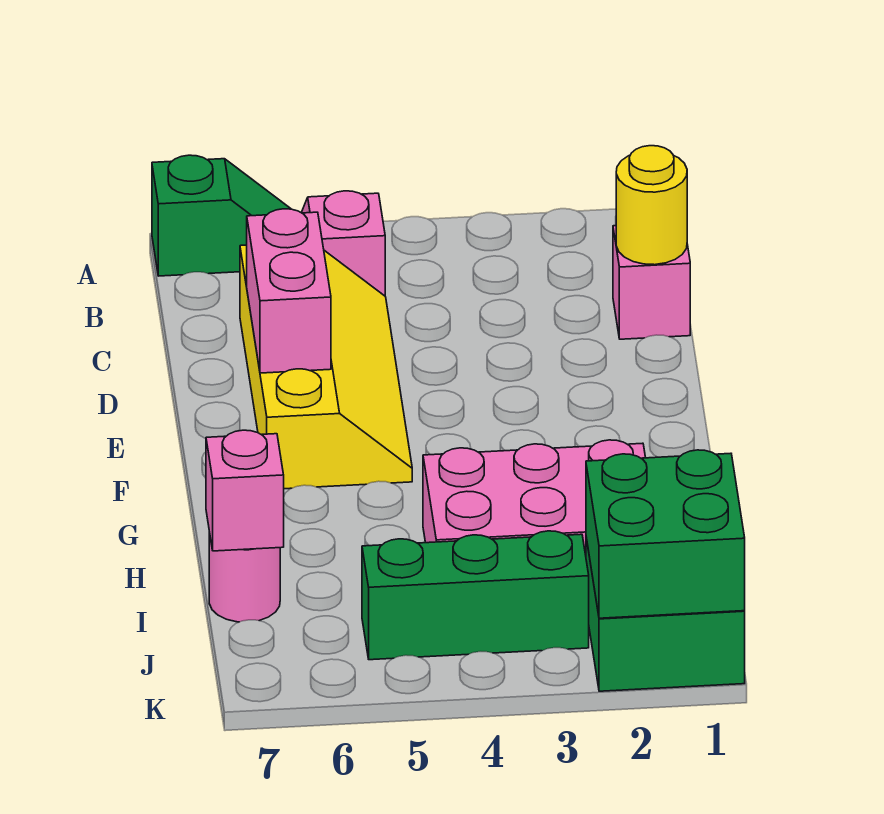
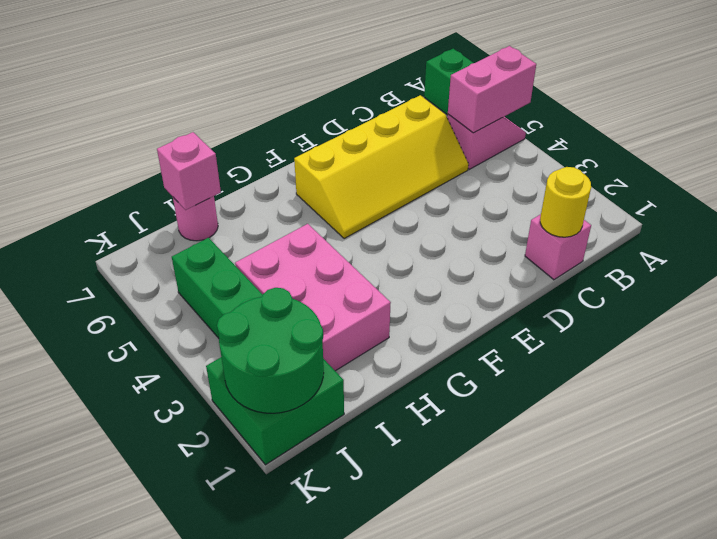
pink brick D6:E6 level 2 -> pink brick A5:B5 level 2
green brick J1:K2 level 2 -> green round brick J1:K2 level 2

